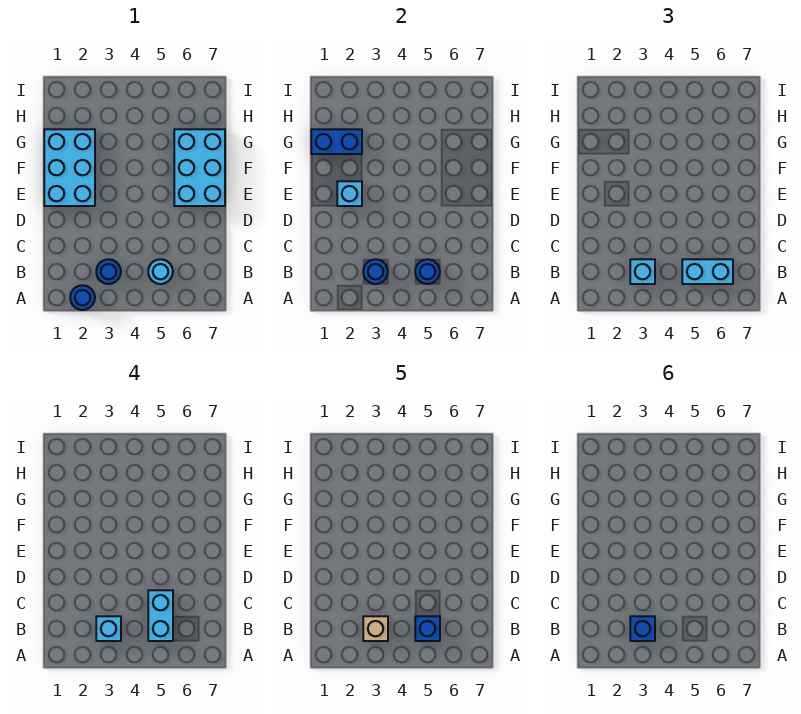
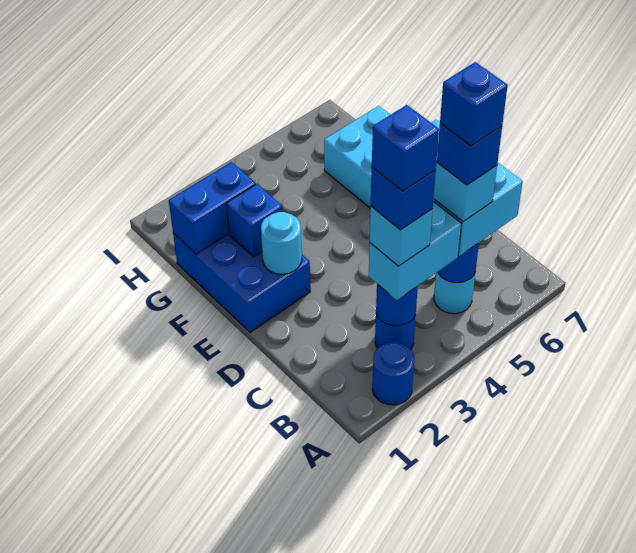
cyan brick B3 level 3 -> cyan brick B3:B4 level 3
tan brick B3 level 5 -> blue brick B3 level 5
none -> blue brick B5 level 6
cyan brick E1:G2 level 1 -> blue brick E1:G2 level 1
cyan brick E2 level 2 -> cyan round brick E2 level 2
none -> blue brick F2 level 2

